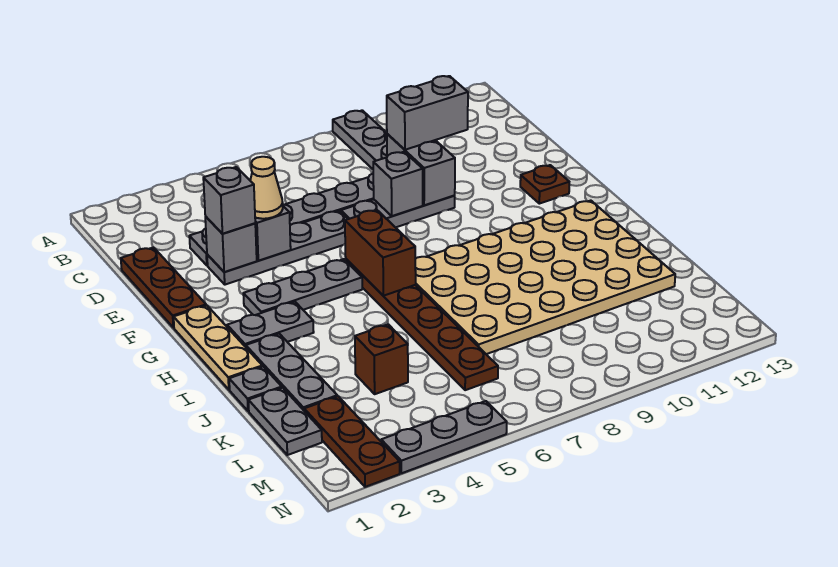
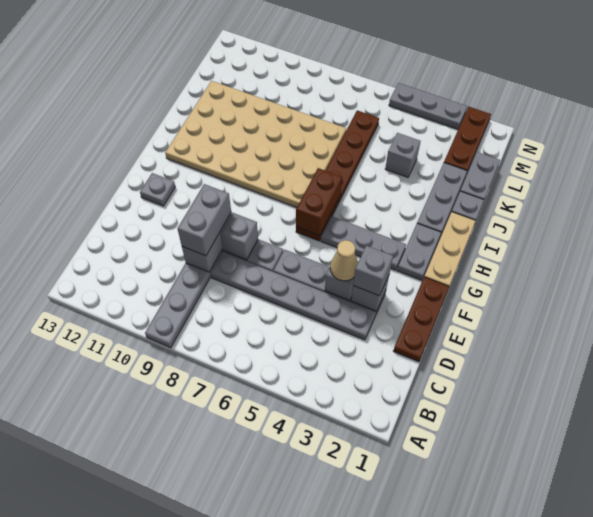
grey brick D9:D10 level 3 -> grey brick D9:E9 level 3
brown plate F12 level 1 -> grey plate F12 level 1
grey plate H2:H3 level 1 -> grey plate G2:H2 level 1
brown brick K4 level 1 -> grey brick K4 level 1

